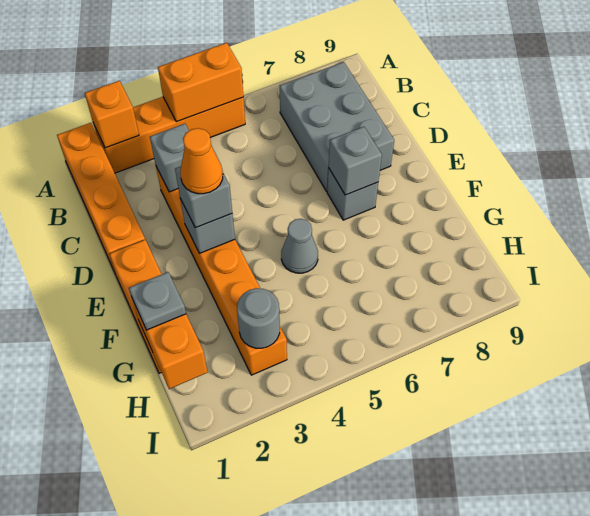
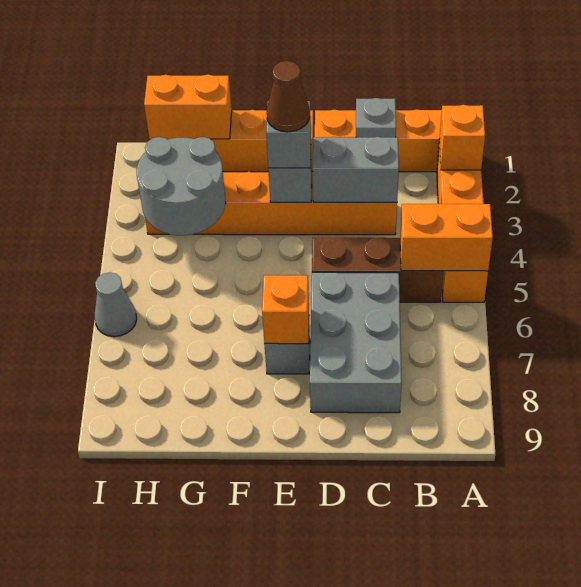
orange brick A4:A5 level 2 -> orange brick A5:B5 level 2
none -> brown brick B5:D5 level 1
grey brick B7:D8 level 1 -> grey brick C6:D8 level 1
grey brick C3 level 2 -> grey brick C3:D3 level 2
orange cone E3 level 4 -> brown cone E3 level 4
grey brick E7 level 2 -> orange brick E7 level 2
grey cone F5 level 1 -> grey cone I6 level 1
grey plate G1 level 3 -> grey plate C1 level 2
grey round brick H3 level 2 -> grey round brick G3:H4 level 2

